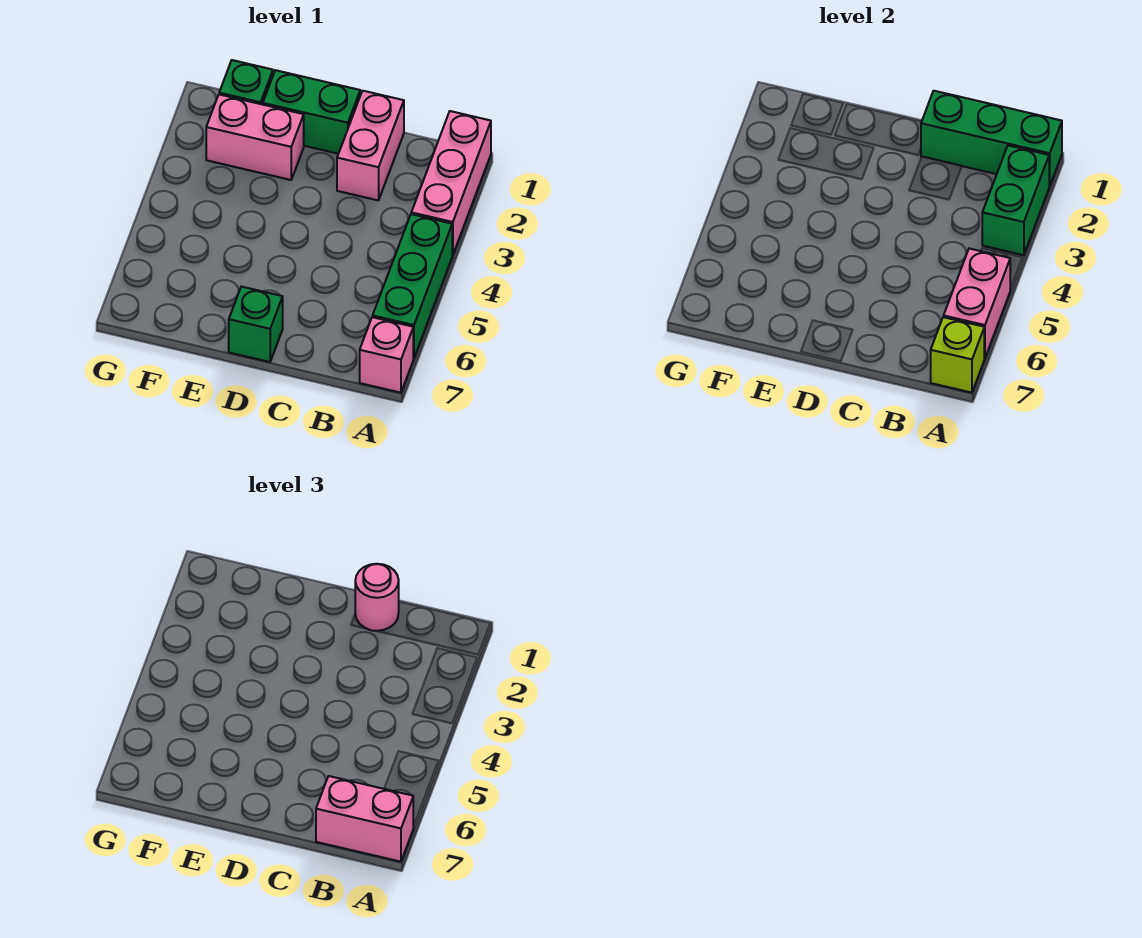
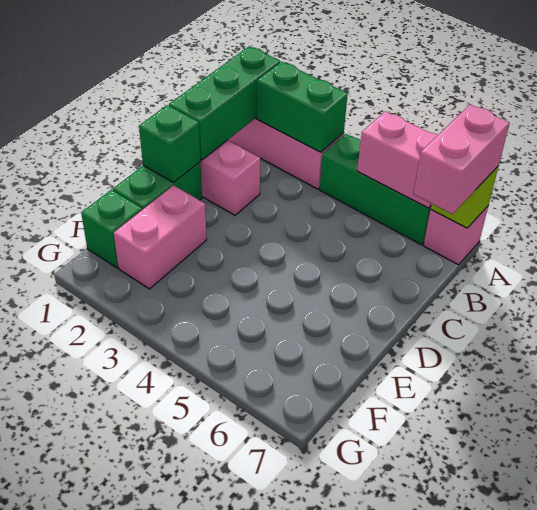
pink round brick C1 level 3 -> none
green brick D7 level 1 -> green brick D1 level 2

